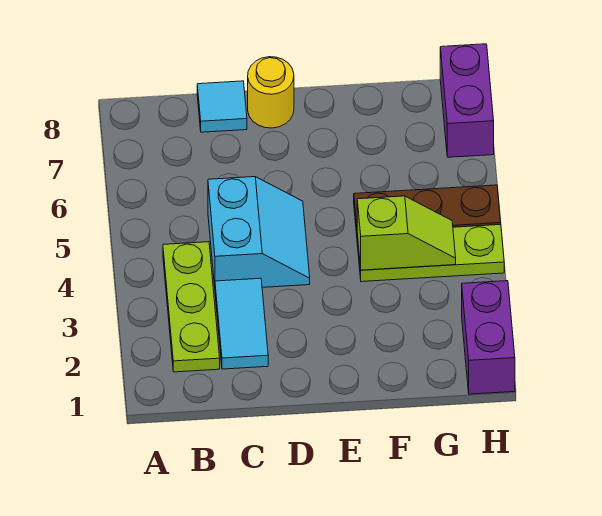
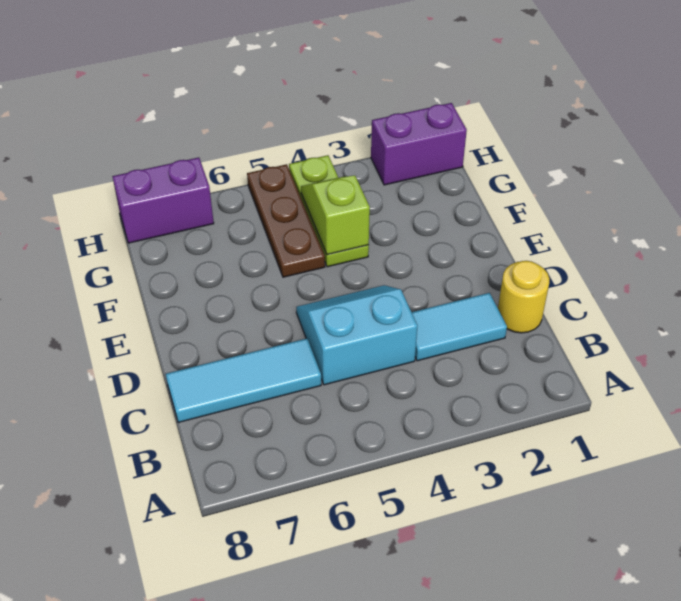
lime plate B2:B4 level 1 -> none
cyan tile C8 level 1 -> cyan tile C6:C8 level 1
yellow round brick D8 level 1 -> yellow round brick C1 level 1

